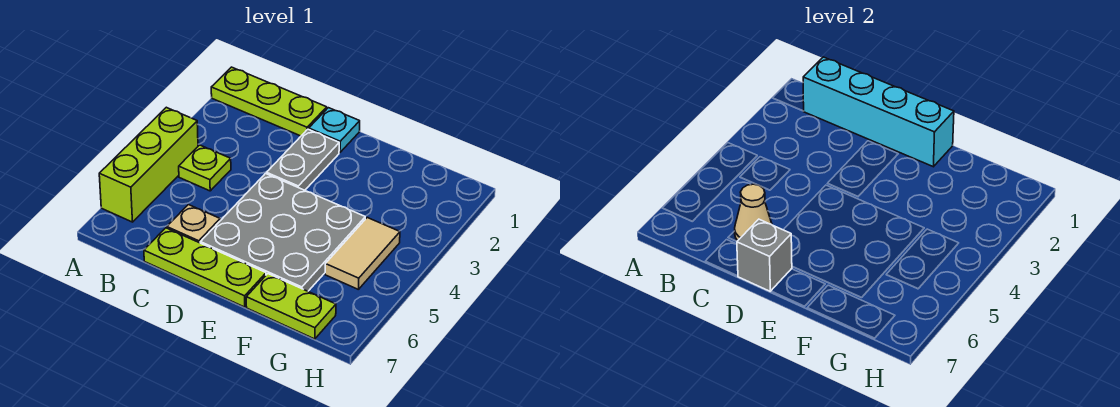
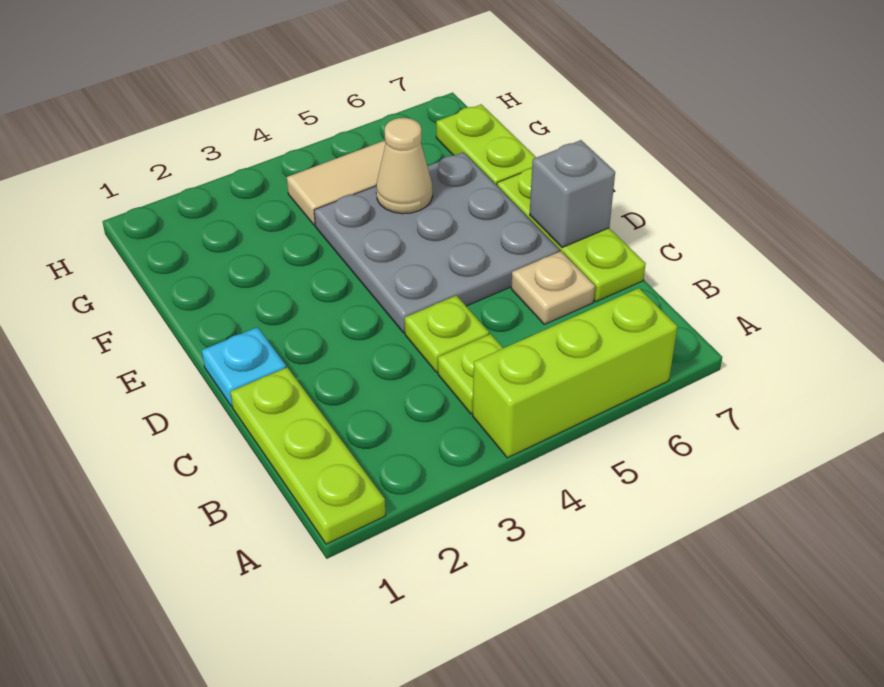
cyan brick B1:E1 level 2 -> none
none -> lime plate C4 level 1
tan cone C6 level 2 -> tan cone F5 level 2
grey plate D2:D3 level 1 -> none

